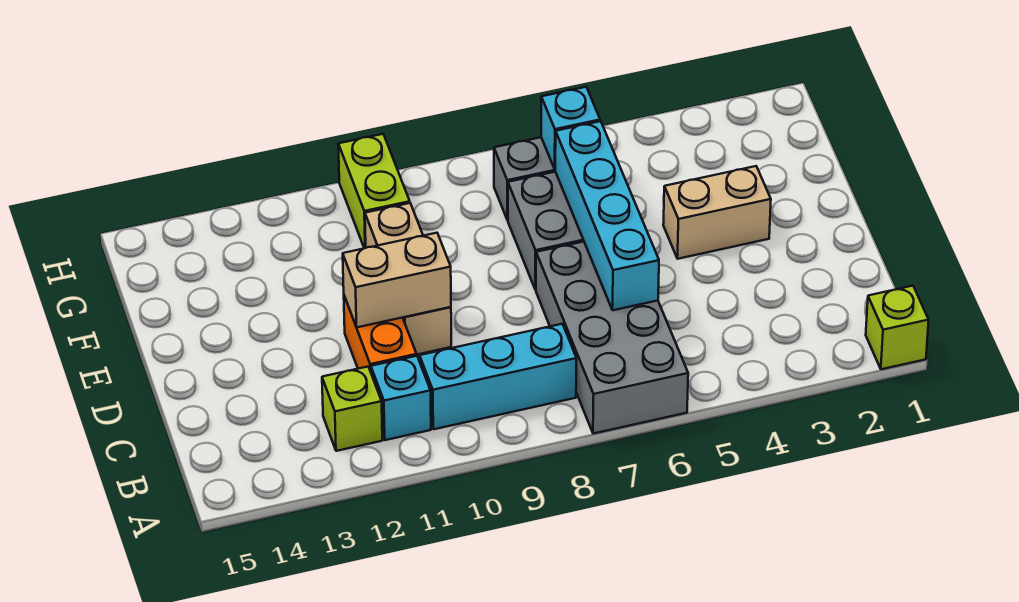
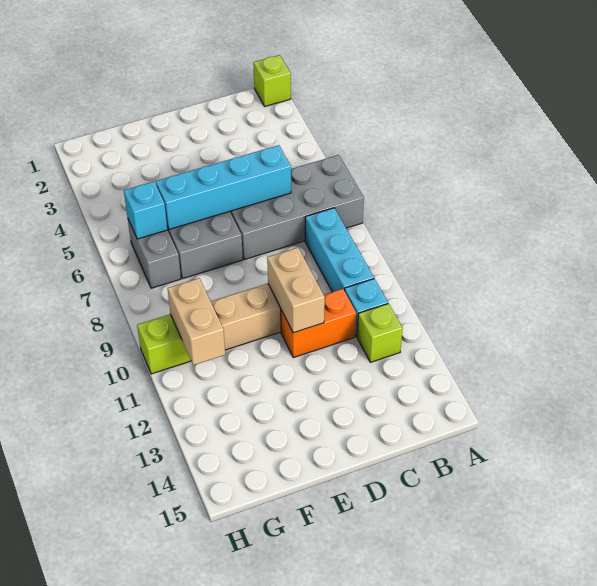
tan brick E3:E4 level 1 -> tan brick G10:G11 level 2

